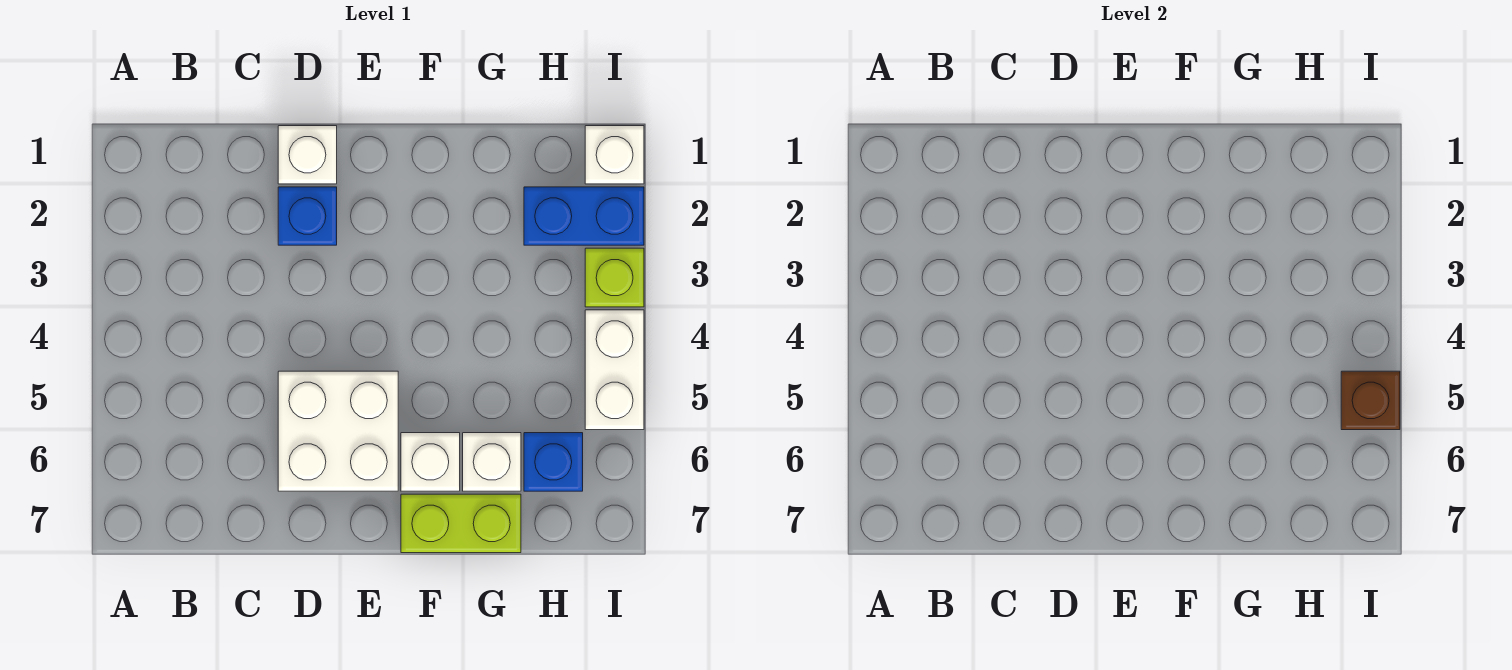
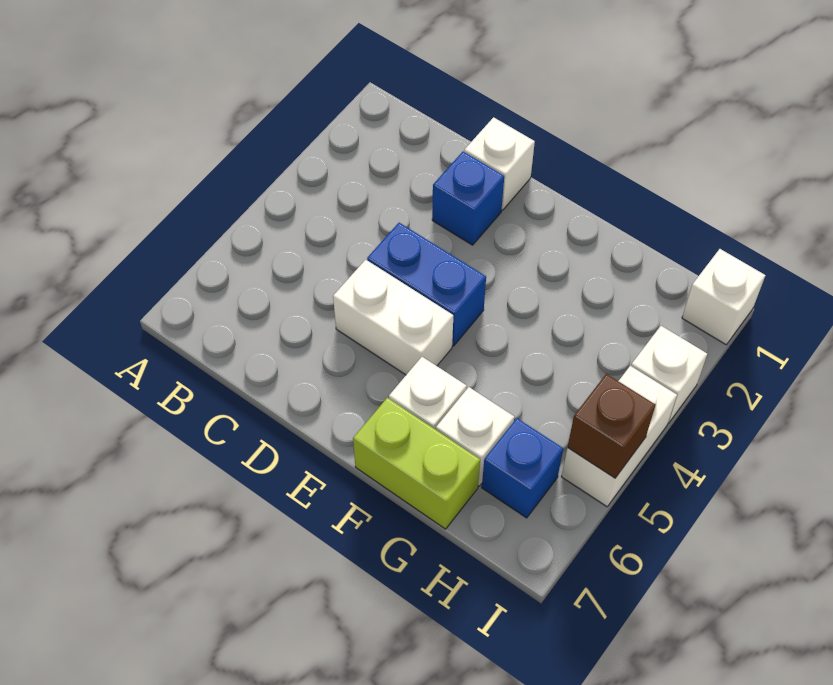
white brick D5:E6 level 1 -> white brick D5:E5 level 1
blue brick H2:I2 level 1 -> blue brick D4:E4 level 1
lime brick I3 level 1 -> white brick I3 level 1

